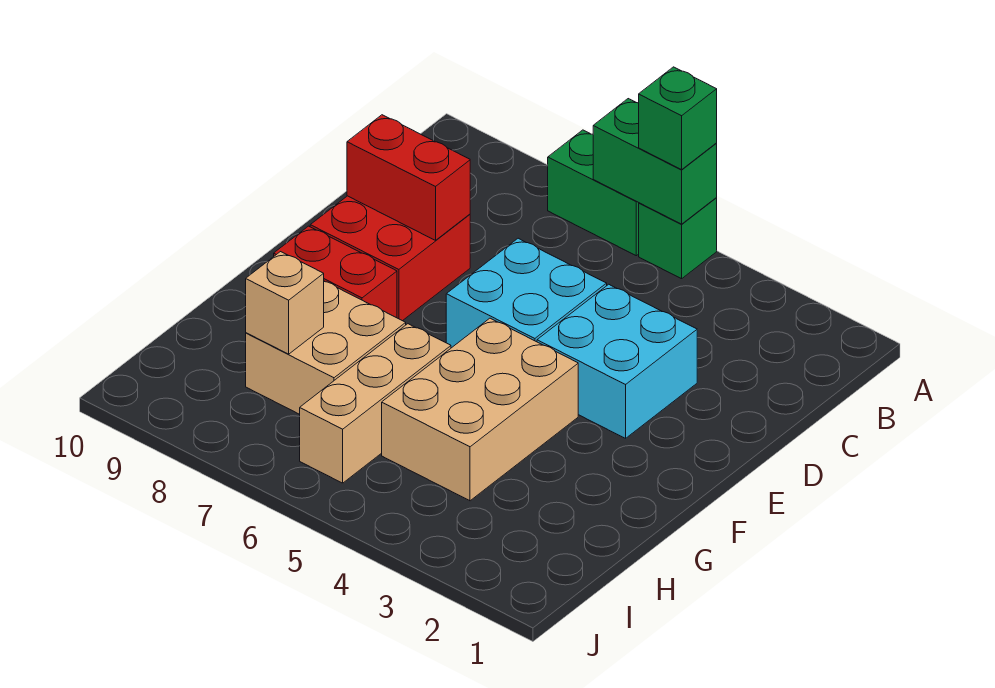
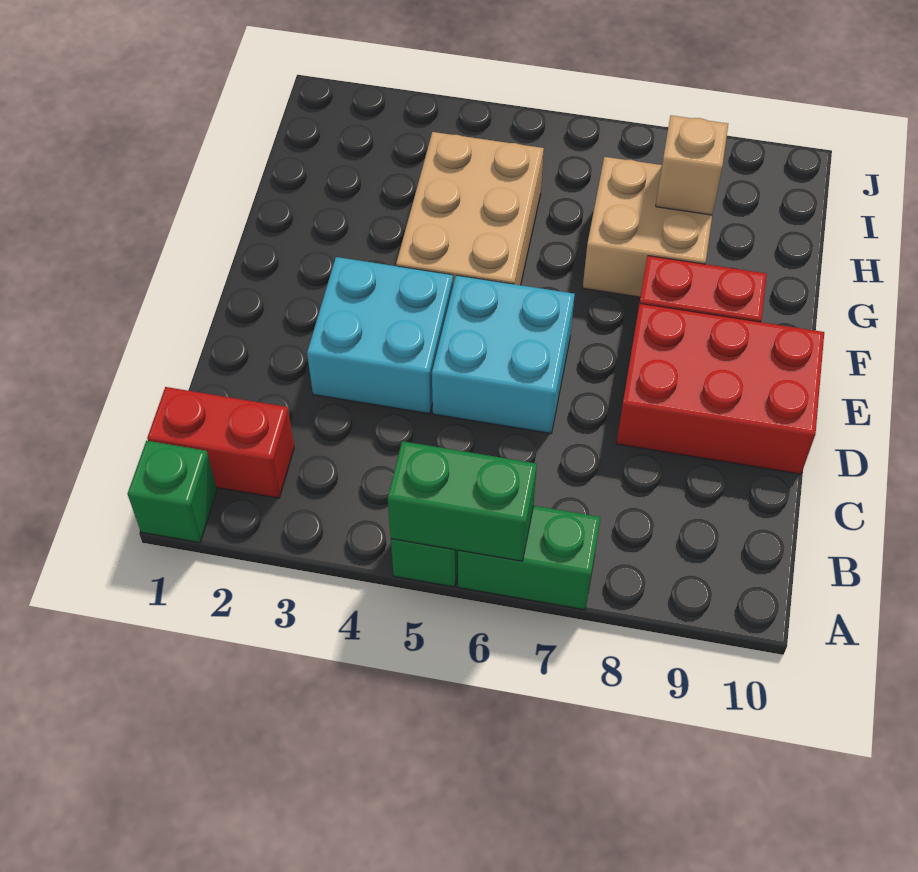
green brick A5 level 3 -> green brick A1 level 1
red brick D8:E9 level 1 -> red brick D8:E10 level 1
red brick D8:D9 level 2 -> red brick B1:B2 level 1
tan brick G6:I6 level 1 -> none

